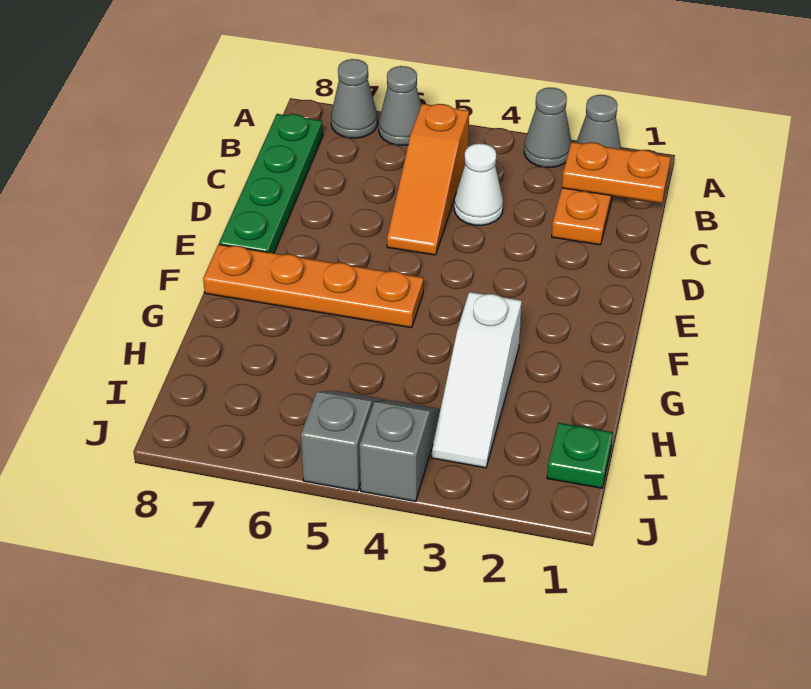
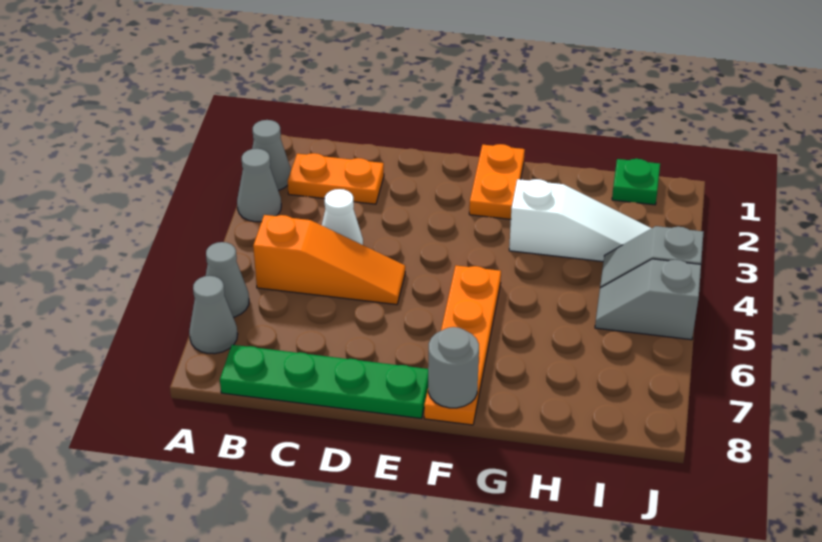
orange plate B1:B2 level 2 -> orange plate F1:F2 level 1
none -> grey round brick F8 level 2

